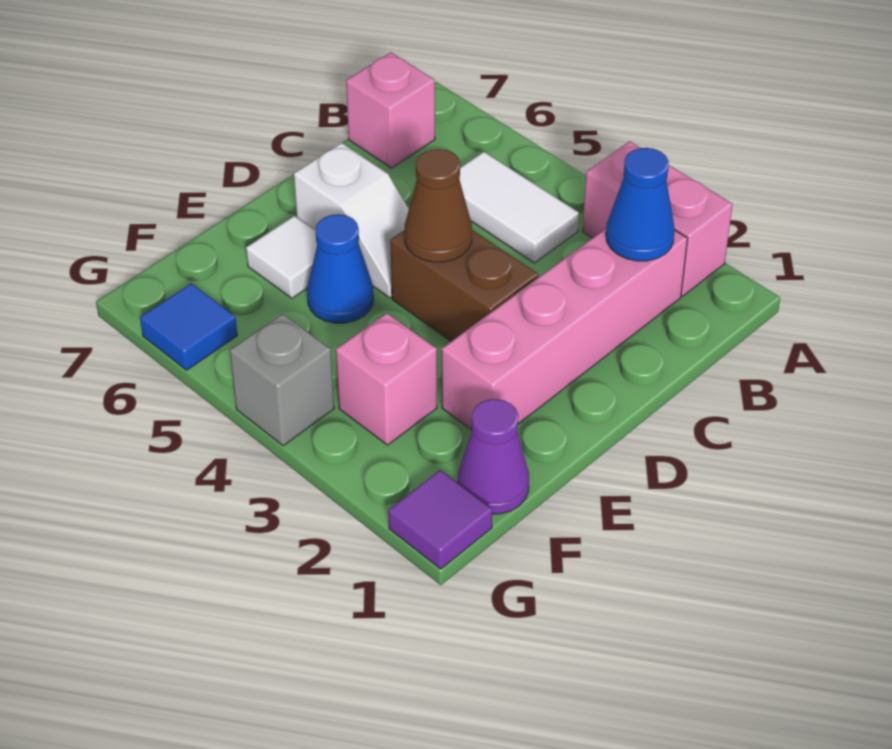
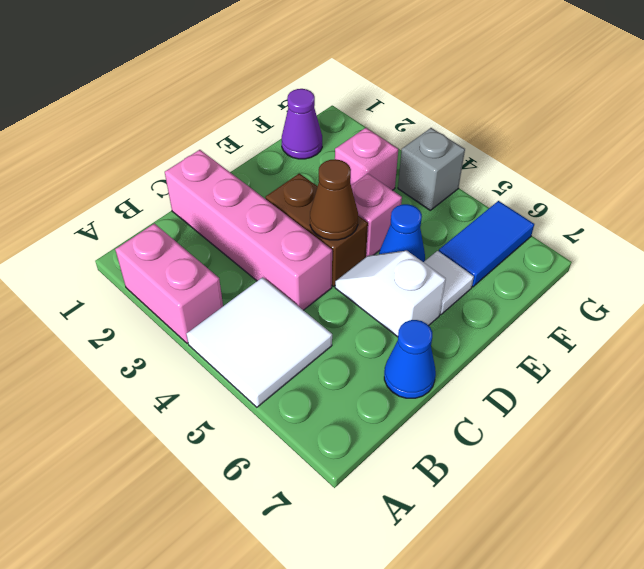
pink brick B2:E2 level 1 -> pink brick C1:C4 level 1
blue cone B2 level 2 -> blue cone C7 level 1
white tile B4:B5 level 1 -> white tile A4:B5 level 1
pink brick B7 level 1 -> pink brick E4 level 1
purple tile G1 level 1 -> none
blue tile G6 level 1 -> blue tile F6:G6 level 1

